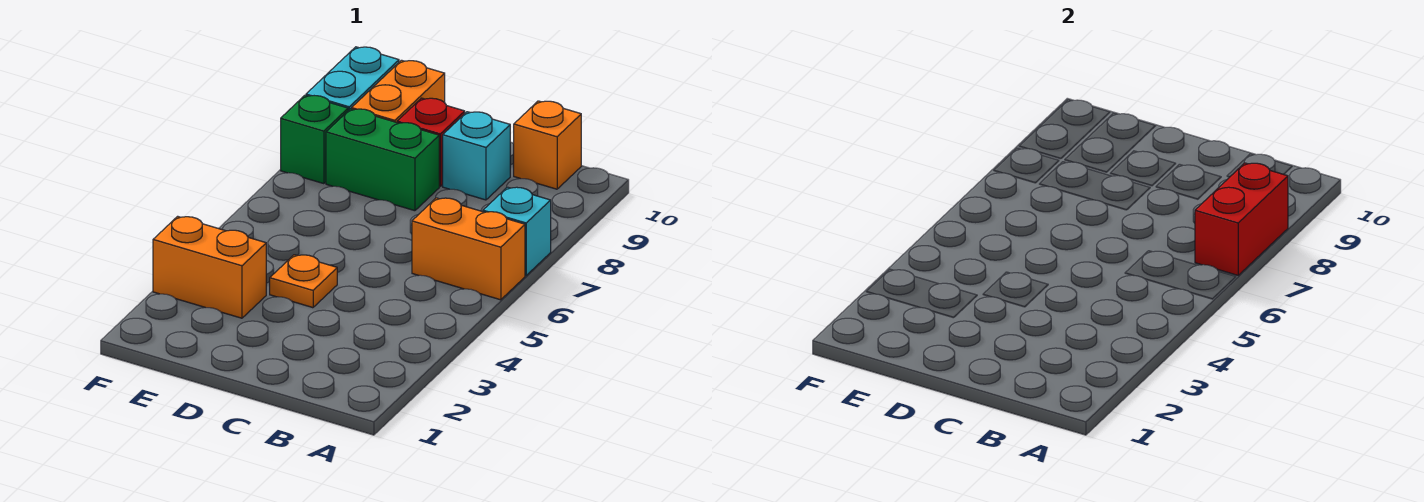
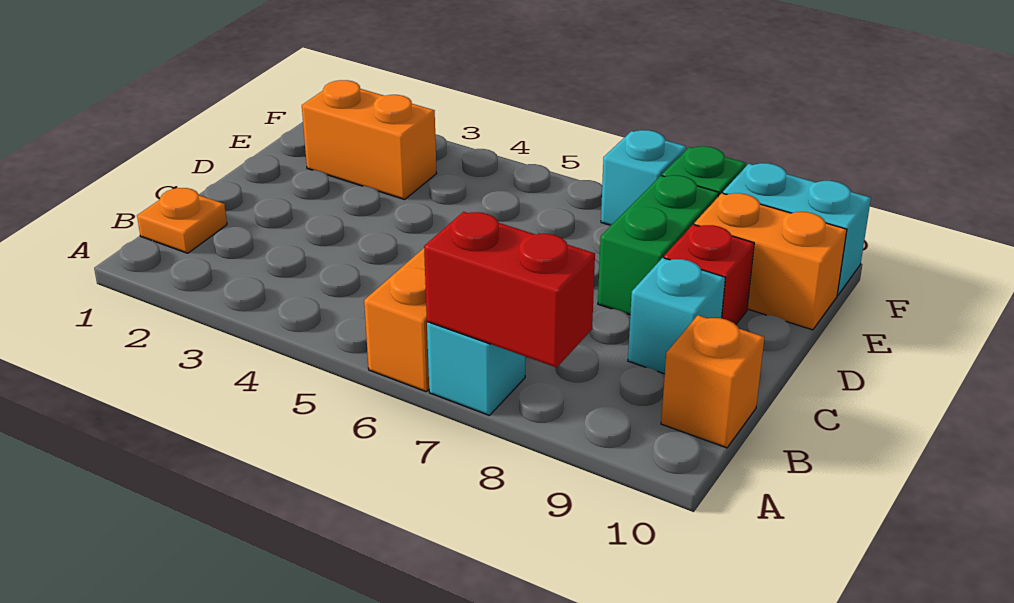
orange plate D4 level 1 -> orange plate B1 level 1
orange brick E3:F3 level 1 -> orange brick E2:E3 level 1
none -> cyan brick F7 level 1

